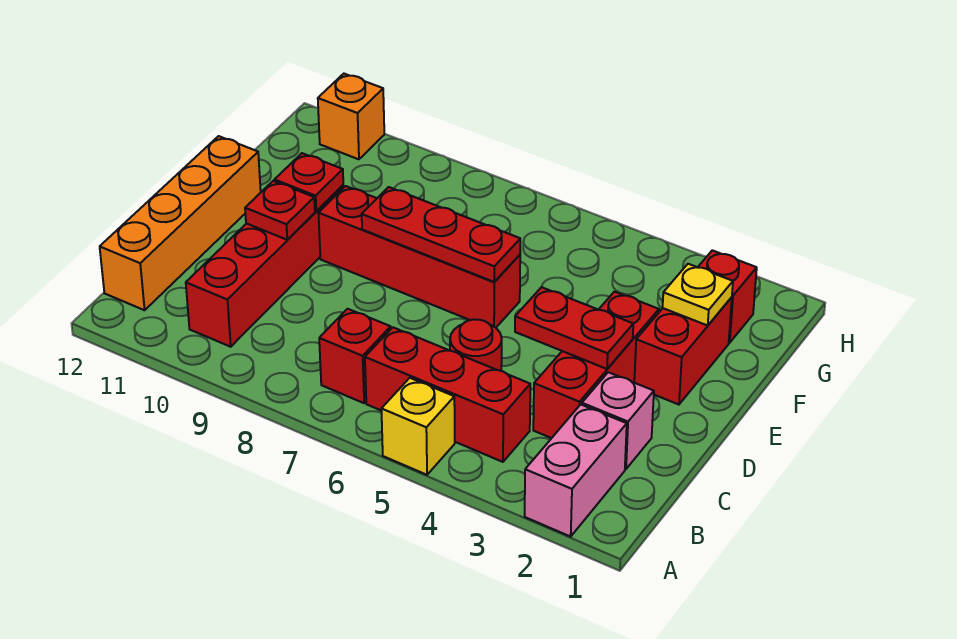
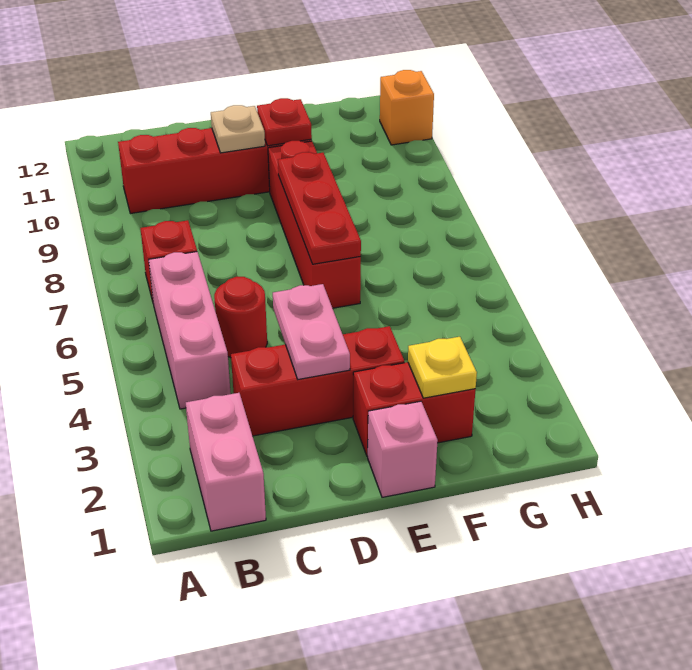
pink brick A2:B2 level 1 -> pink brick B1:B2 level 1
yellow brick A5 level 1 -> none
red brick B4:B6 level 1 -> pink brick B4:B6 level 1
orange brick B12:E12 level 1 -> none
pink brick C2 level 1 -> pink brick E1 level 1
red plate D3:D4 level 2 -> pink plate D3:D4 level 2
red plate D10 level 2 -> tan plate D10 level 2
red brick G2 level 1 -> none

